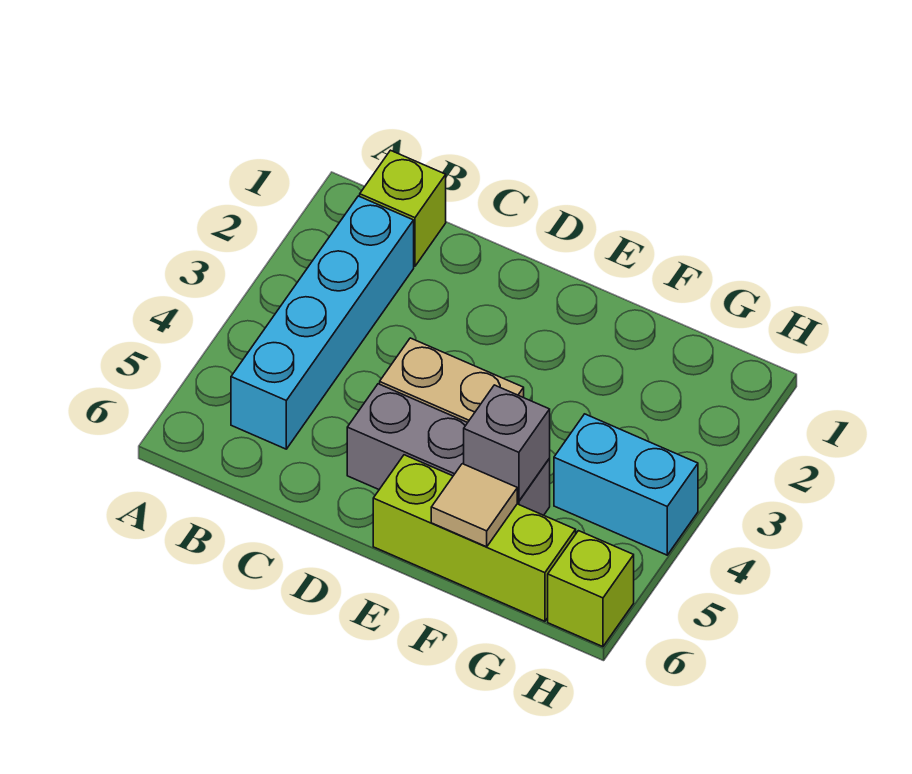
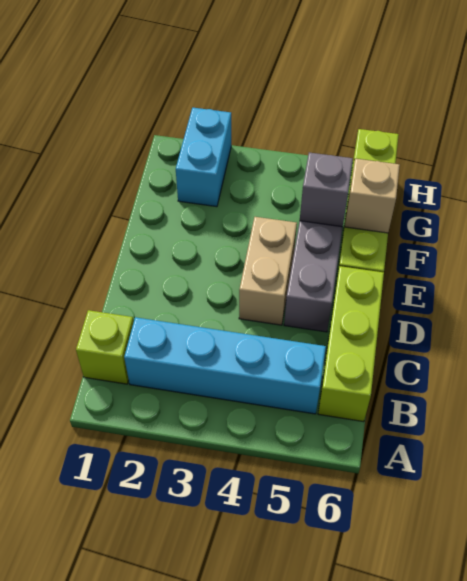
none -> lime brick B6:D6 level 1
tan tile F6 level 2 -> tan brick F6 level 2
cyan brick G4:H4 level 1 -> cyan brick G2:H2 level 1

